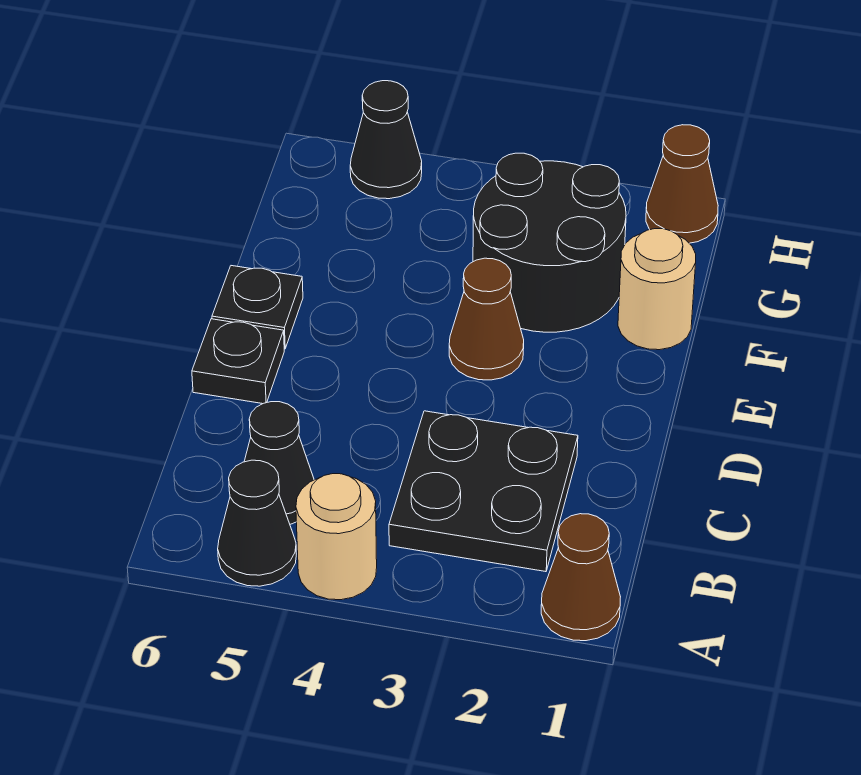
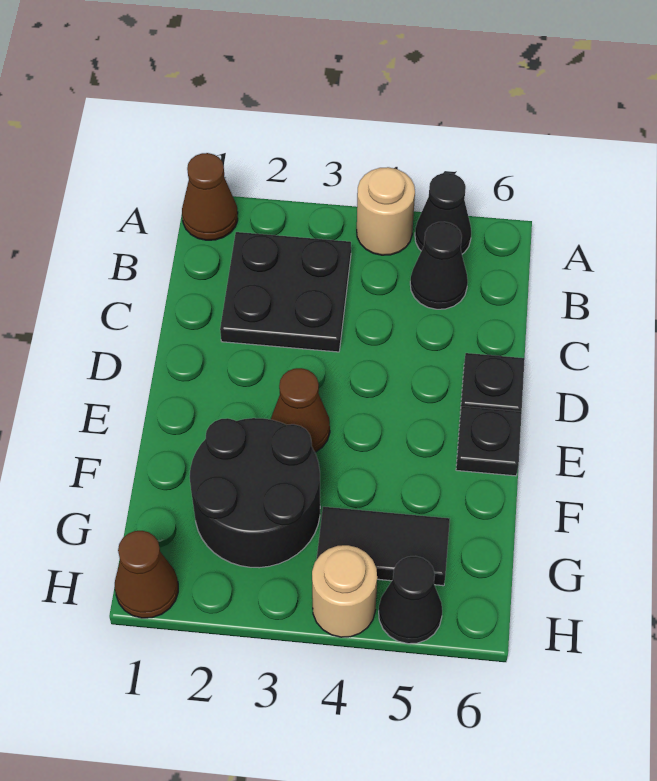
tan round brick F1 level 1 -> tan round brick H4 level 1
none -> black tile G4:G5 level 1

